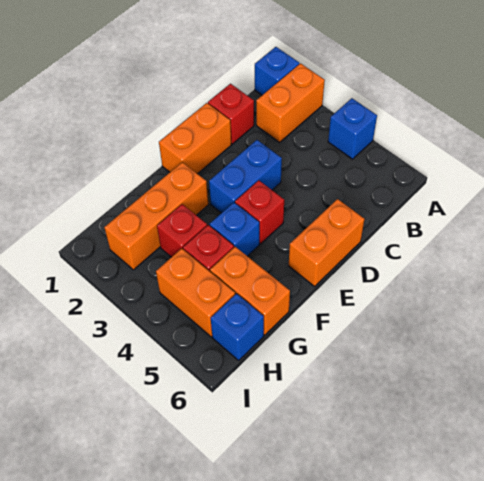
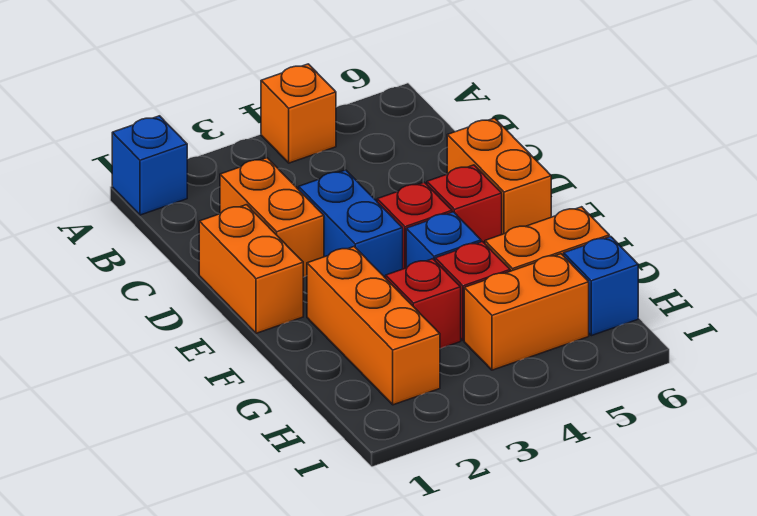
orange brick A2:B2 level 1 -> orange brick C2:D2 level 1
blue brick A4 level 1 -> orange brick A4 level 1
red brick C1 level 1 -> red brick E5 level 1

